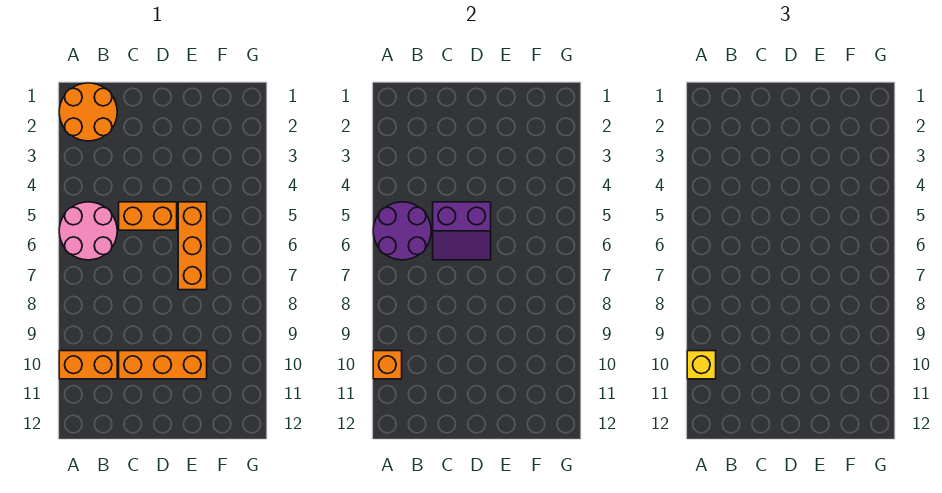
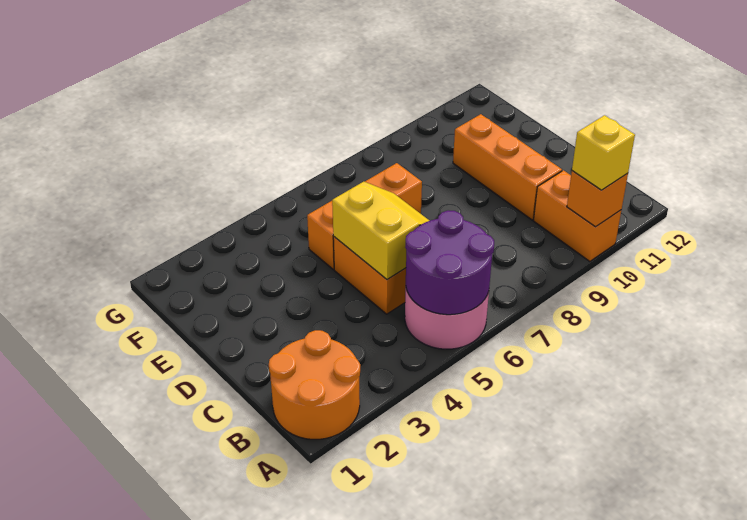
purple slope C5:D6 level 2 top 5 -> yellow slope C5:D6 level 2 top 5

